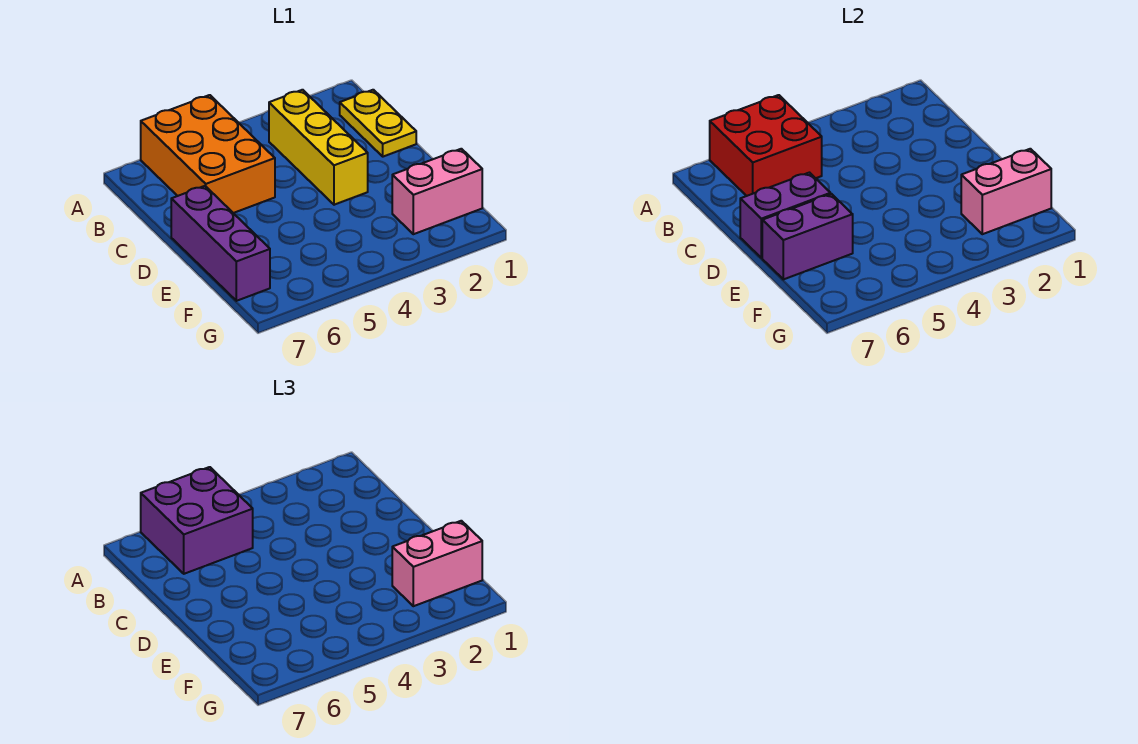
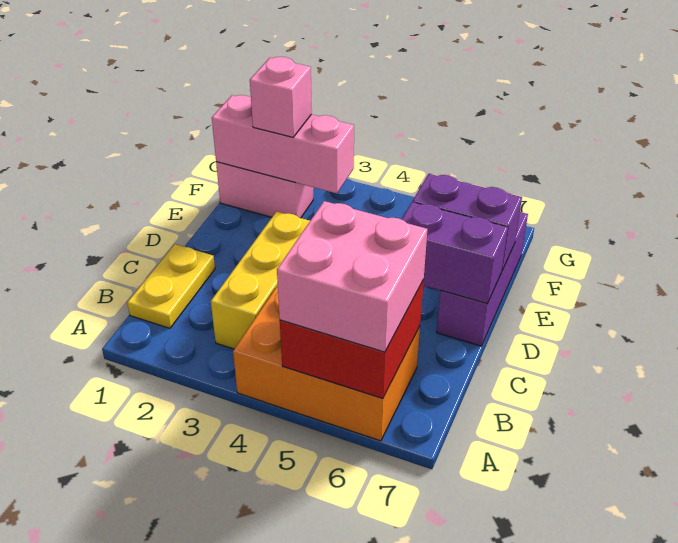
orange brick A5:C6 level 1 -> orange brick A4:B6 level 1
purple brick A5:B6 level 3 -> pink brick A5:B6 level 3
pink brick F1:F2 level 2 -> pink brick F1:F3 level 2
pink brick F1:F2 level 3 -> pink brick F2 level 3

